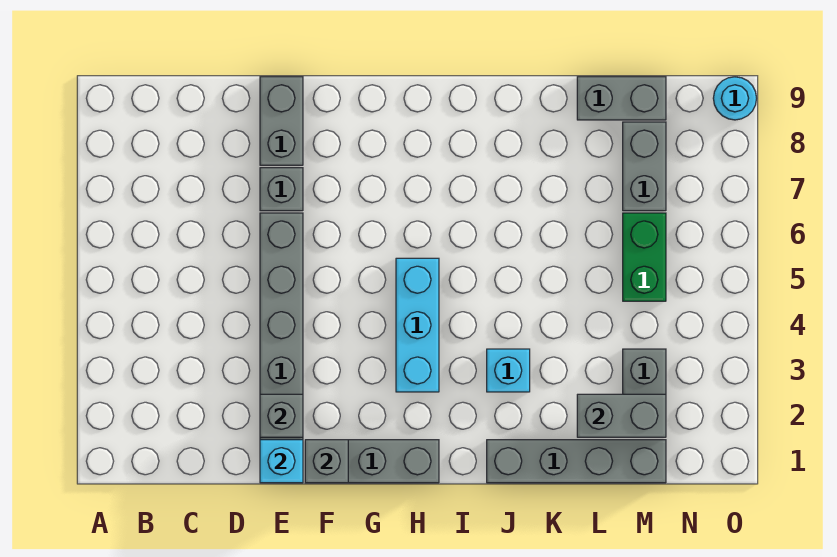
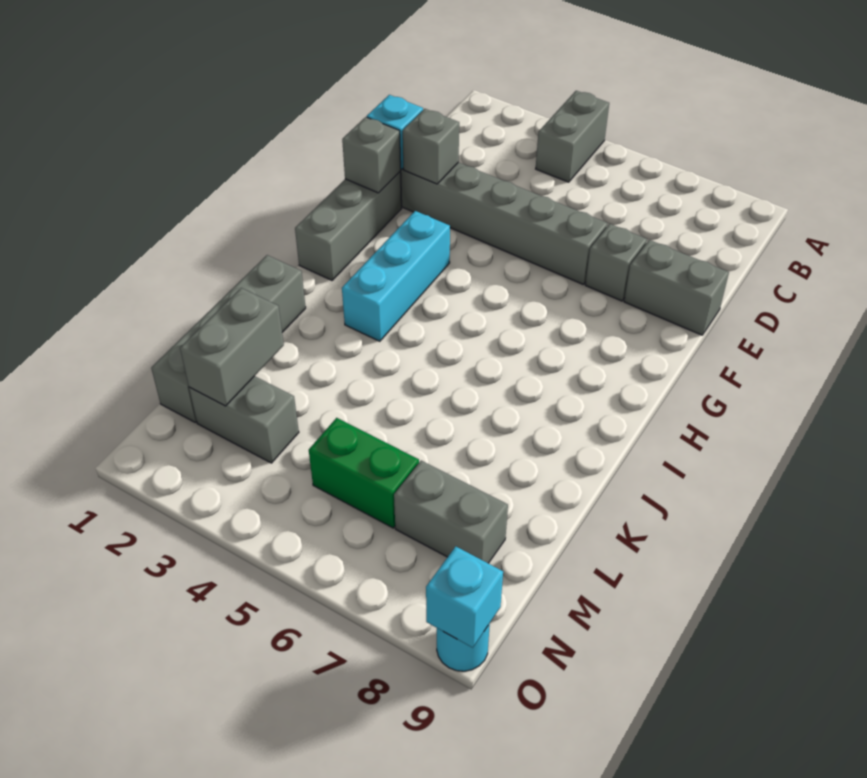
cyan brick H3:H5 level 1 -> cyan brick G3:I3 level 1
cyan brick J3 level 1 -> cyan brick O9 level 2
grey brick L9:M9 level 1 -> grey brick A4:B4 level 1

